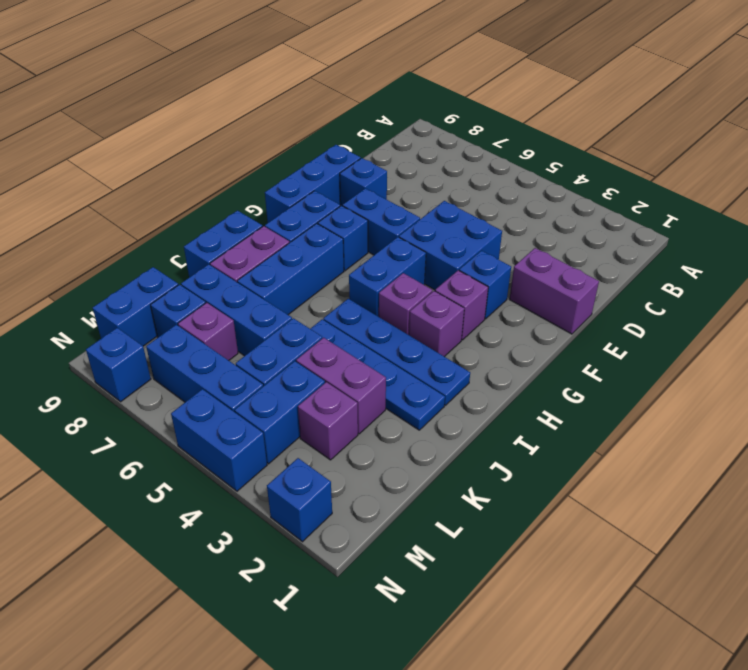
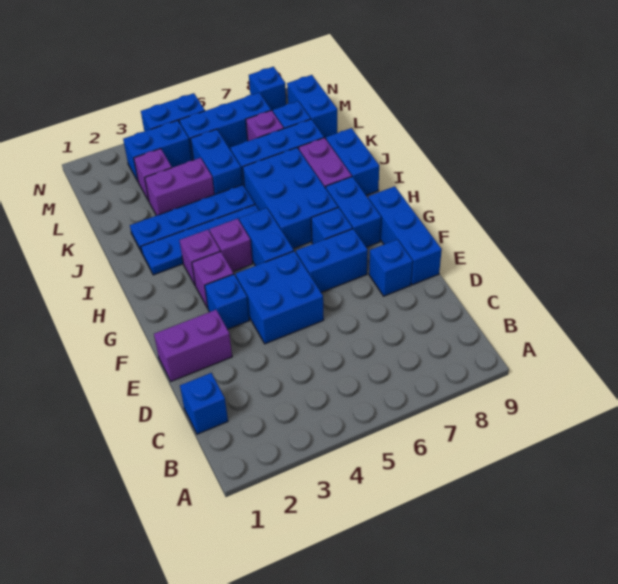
blue brick H7:J7 level 1 -> blue brick H6:J7 level 1
blue brick L4:M4 level 1 -> blue brick M3:M4 level 1
blue brick N2 level 1 -> blue brick C1 level 1

